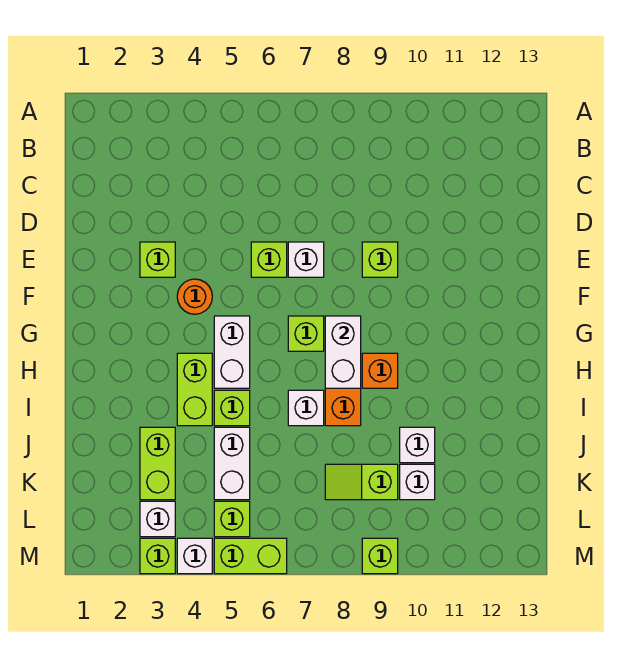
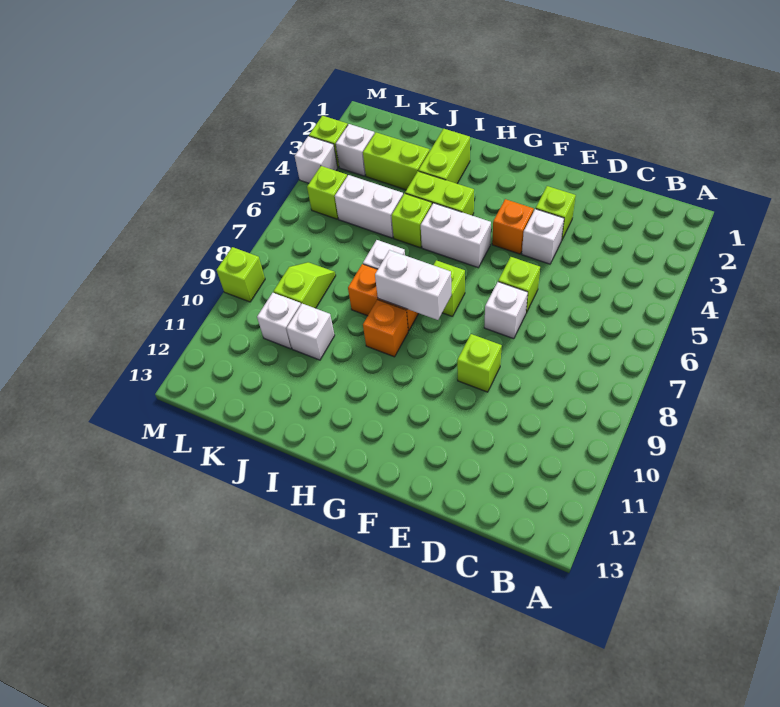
none -> white brick E4 level 1
orange round brick F4 level 1 -> orange brick F4 level 1
lime brick M5:M6 level 1 -> lime brick I2:I3 level 1

